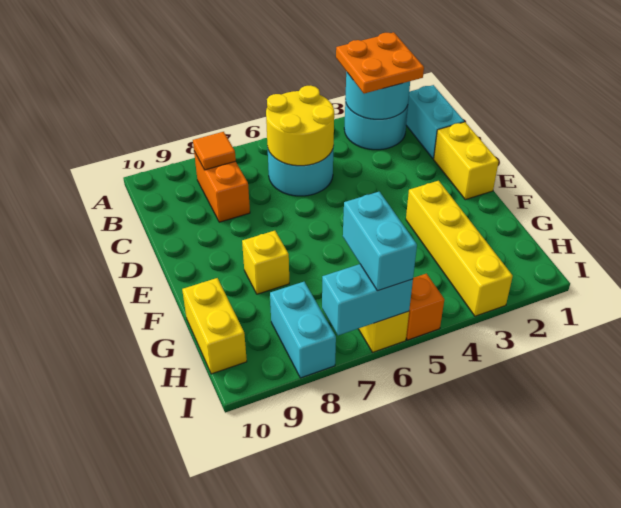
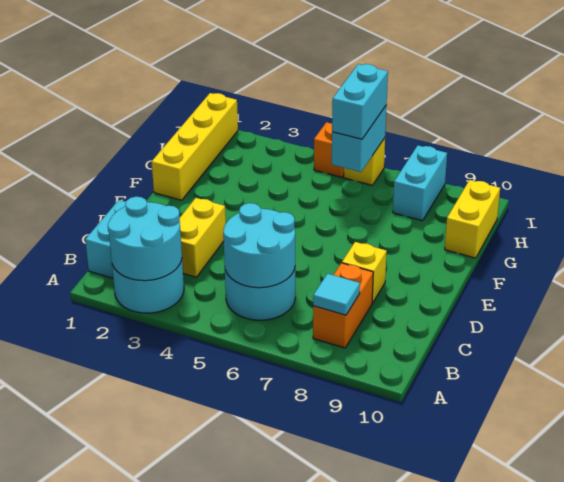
orange plate A2:B3 level 3 -> none
yellow round brick B5:C6 level 2 -> cyan round brick B5:C6 level 2
orange tile B8 level 2 -> cyan tile B8 level 2
yellow brick D1:E1 level 1 -> yellow brick C3:D3 level 1
yellow brick F3:I3 level 1 -> yellow brick F1:I1 level 1
yellow brick F8 level 1 -> yellow brick D8 level 1
cyan brick I6:I7 level 2 -> cyan brick H6:I6 level 2

